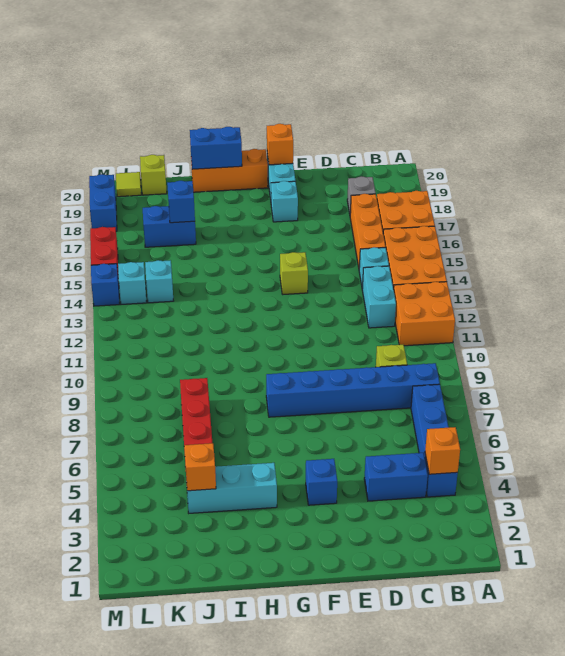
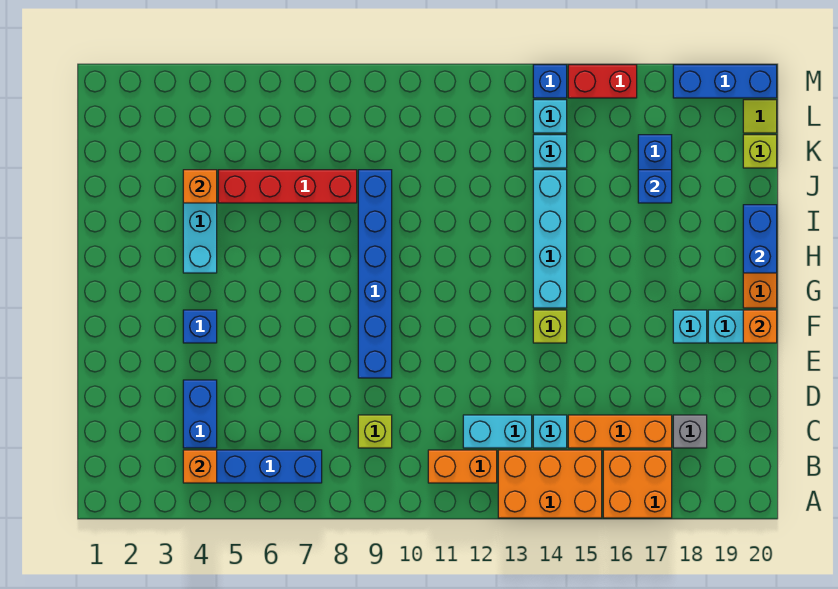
orange brick A11:B12 level 1 -> orange brick B11:B12 level 1
blue brick B8:G8 level 1 -> blue brick E9:J9 level 1
none -> cyan brick G14:J14 level 1
blue brick M18:M19 level 1 -> blue brick M18:M20 level 1

